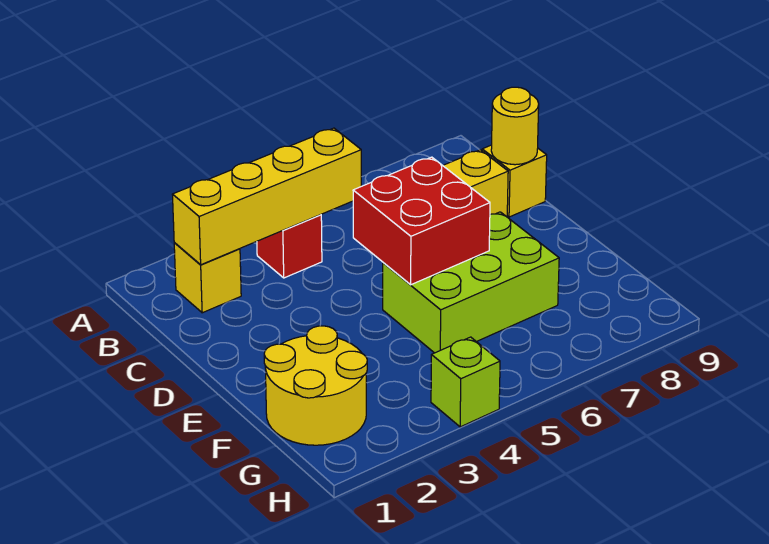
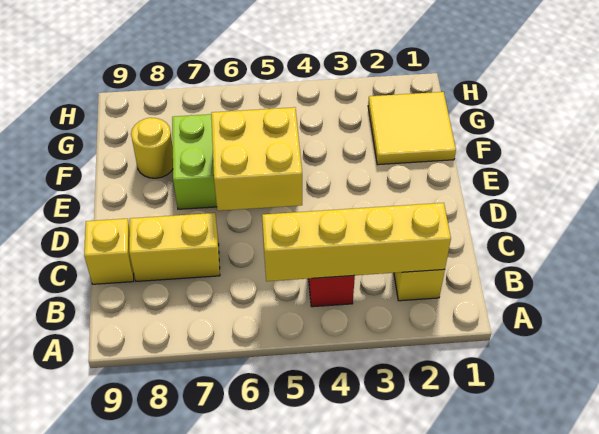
yellow round brick C9 level 2 -> yellow round brick F8 level 1
red brick D5:E6 level 2 -> yellow brick D5:E6 level 2
yellow round brick F1:G2 level 1 -> yellow tile F1:G2 level 1
lime brick H4 level 1 -> none

